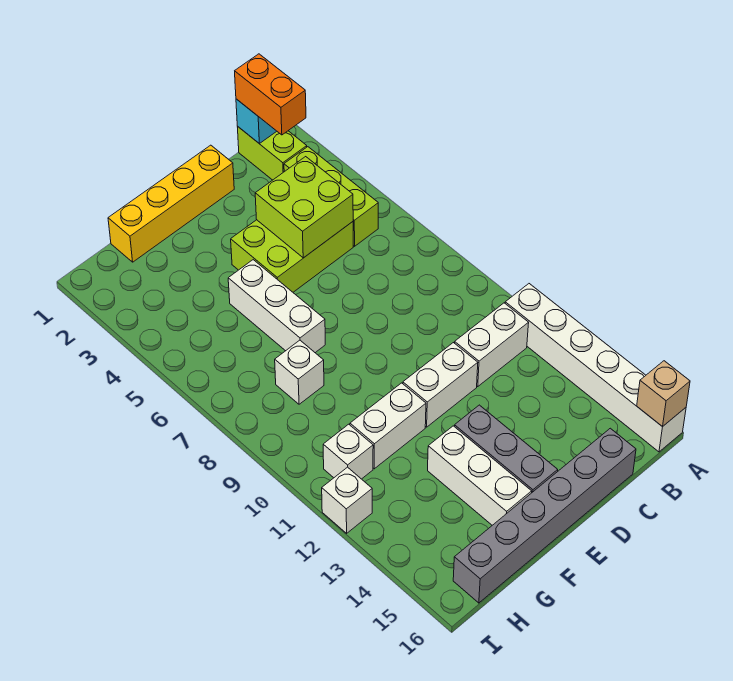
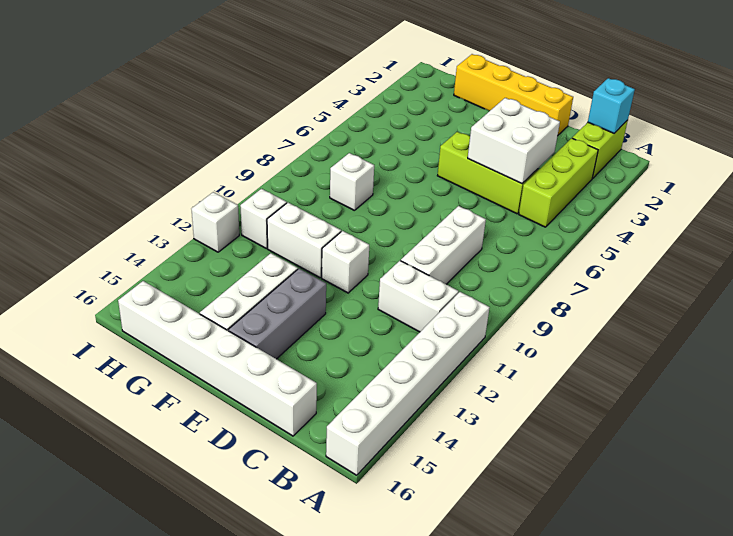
tan brick A16 level 2 -> none
orange brick B1:B2 level 3 -> none
lime brick C4:E5 level 1 -> lime brick C5:E5 level 1
lime brick C4:D5 level 2 -> white brick C4:D5 level 2
grey brick C16:H16 level 1 -> white brick C16:H16 level 1
white brick D11:E11 level 1 -> white brick E11 level 1
white brick F5:F7 level 1 -> white brick C8:C10 level 1

